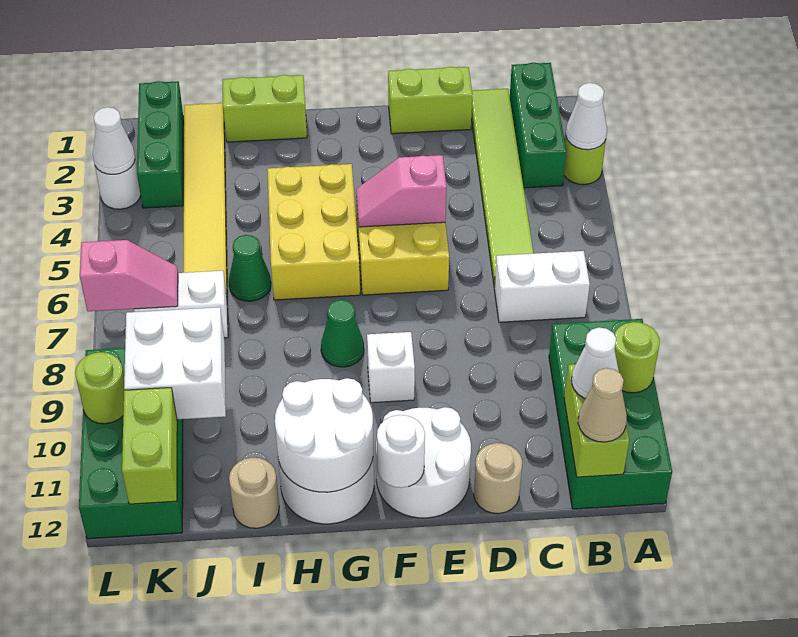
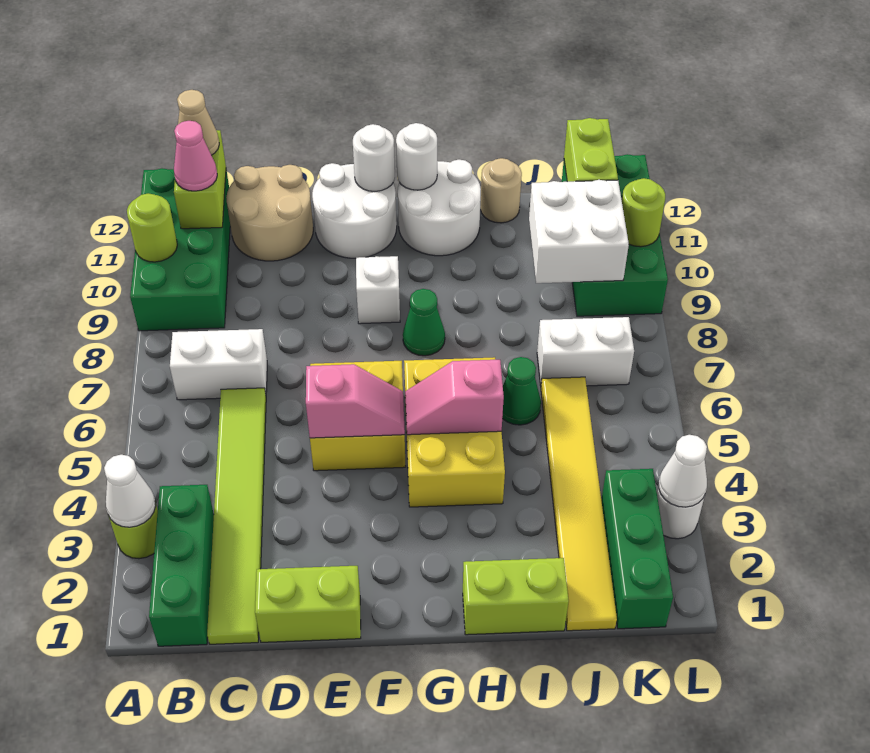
white cone B11 level 3 -> pink cone B11 level 3
tan round brick D12 level 1 -> tan round brick C11:D12 level 1
white round brick G11:H12 level 2 -> white round brick G12 level 2
pink slope K7:L7 level 2 top L -> pink slope G5:H5 level 2 top H

